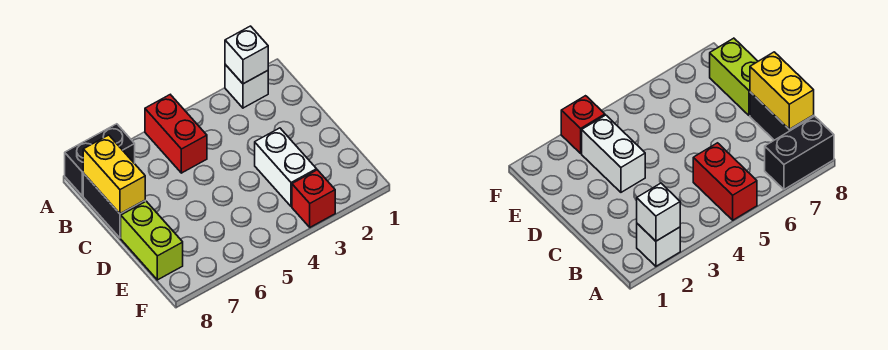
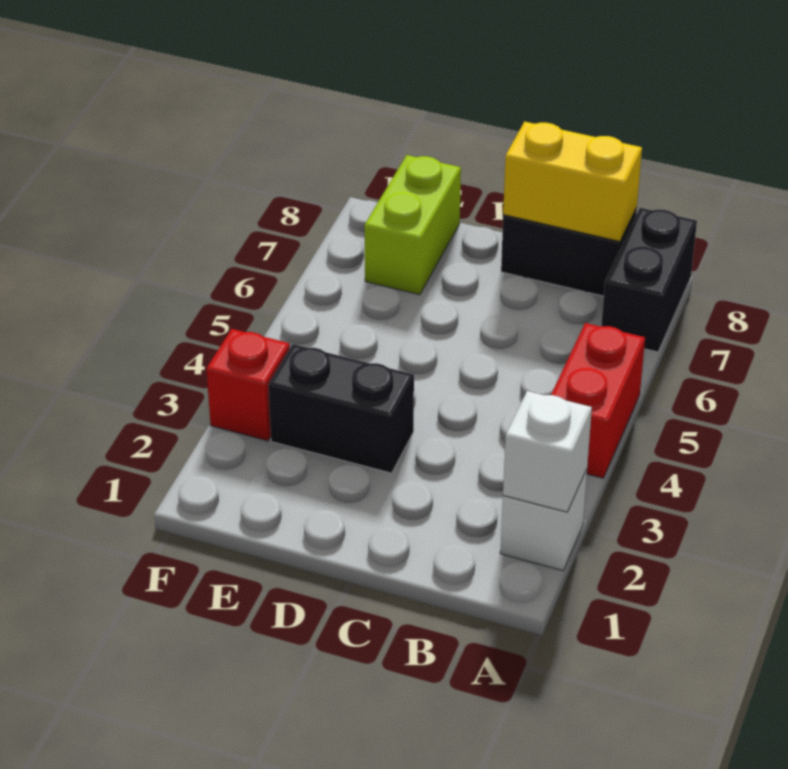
red brick A5:B5 level 1 -> red brick A4:A5 level 1
white brick D3:E3 level 1 -> black brick D3:E3 level 1
lime brick D8:E8 level 1 -> lime brick E7:E8 level 1

